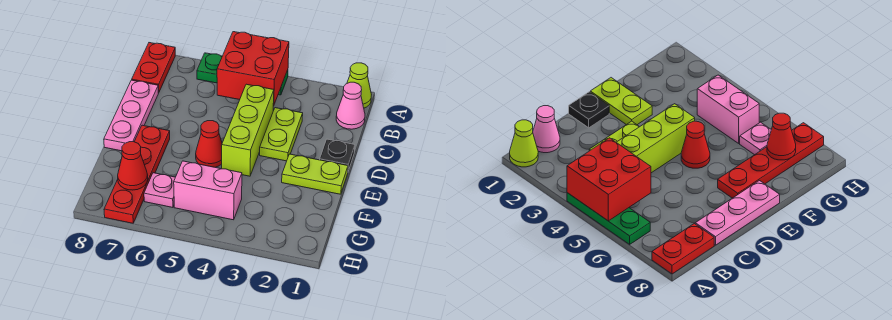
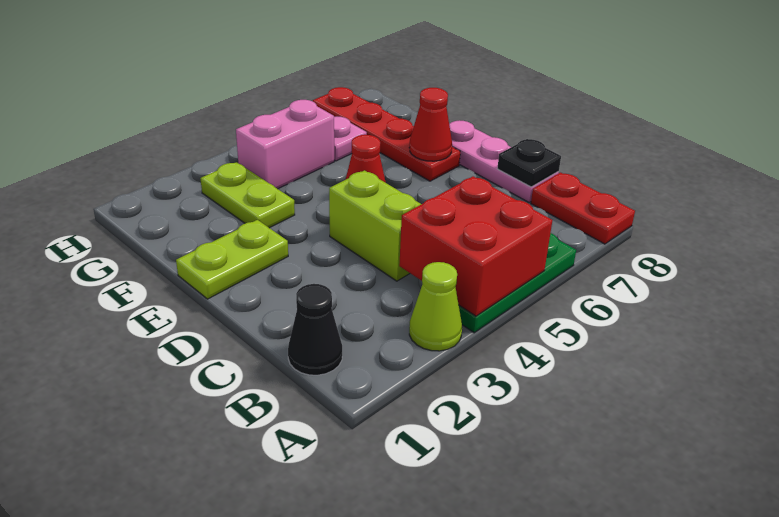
lime cone A1 level 1 -> lime cone A3 level 1
pink cone B1 level 1 -> black cone B1 level 1
lime plate C3:D3 level 1 -> lime plate F3:G3 level 1
lime brick C4:E4 level 1 -> lime brick C4:D4 level 1
black plate D1 level 1 -> black plate C8 level 2
red cone G7 level 2 -> red cone E7 level 2

